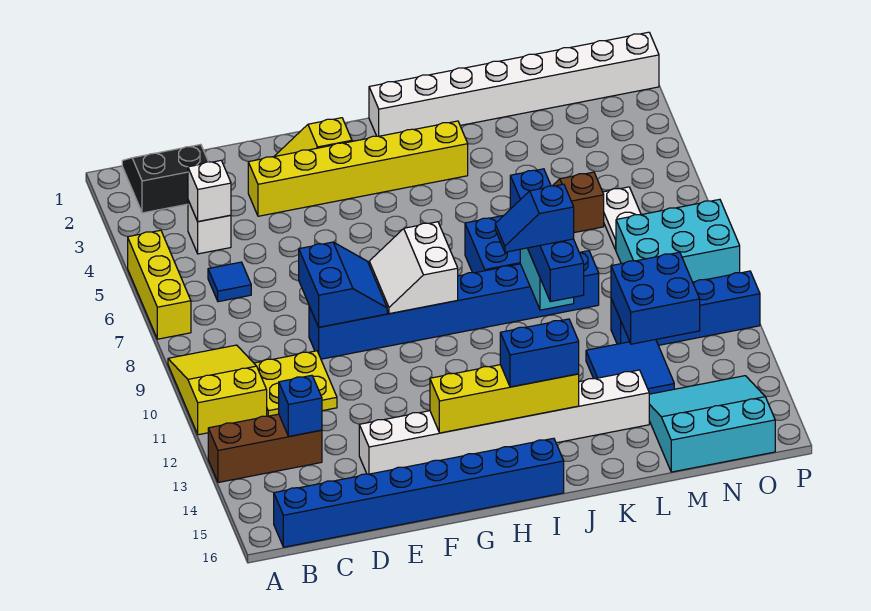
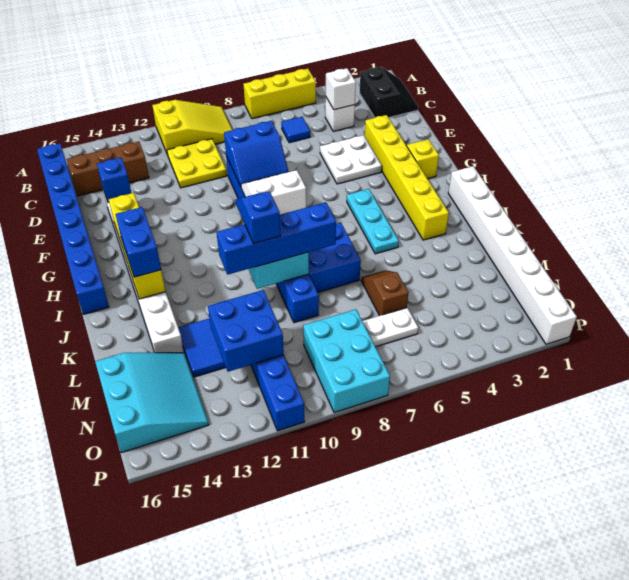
brown brick A13:C13 level 1 -> brown brick C13:C15 level 1
blue brick C13 level 2 -> blue brick E14 level 2
none -> white plate E4:F5 level 1
none -> cyan plate H5:J5 level 1

